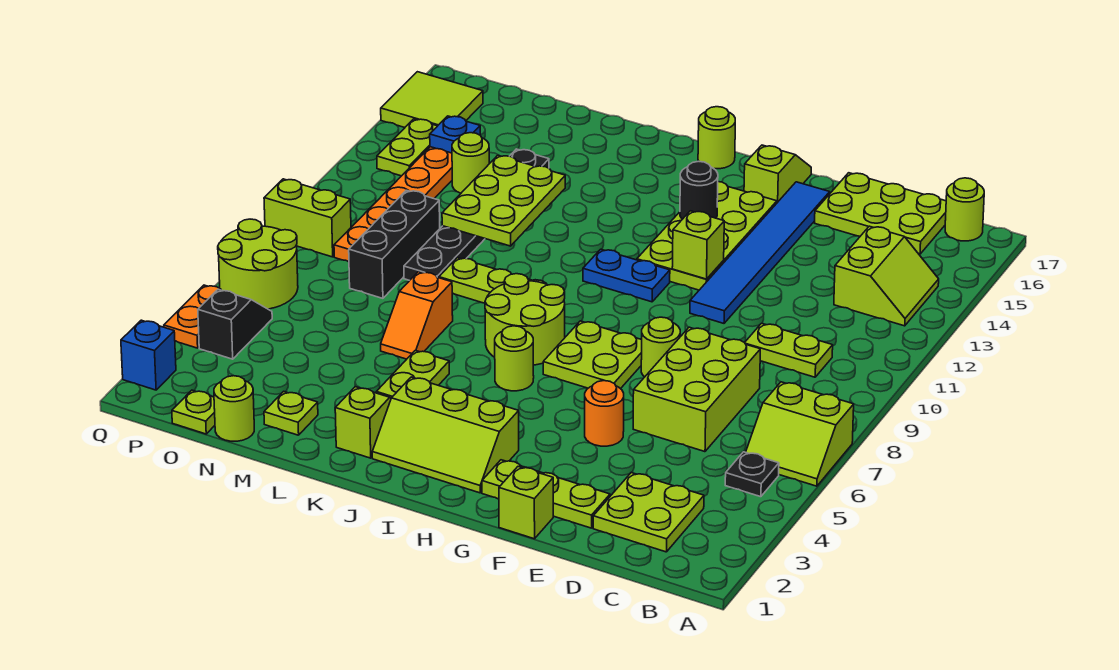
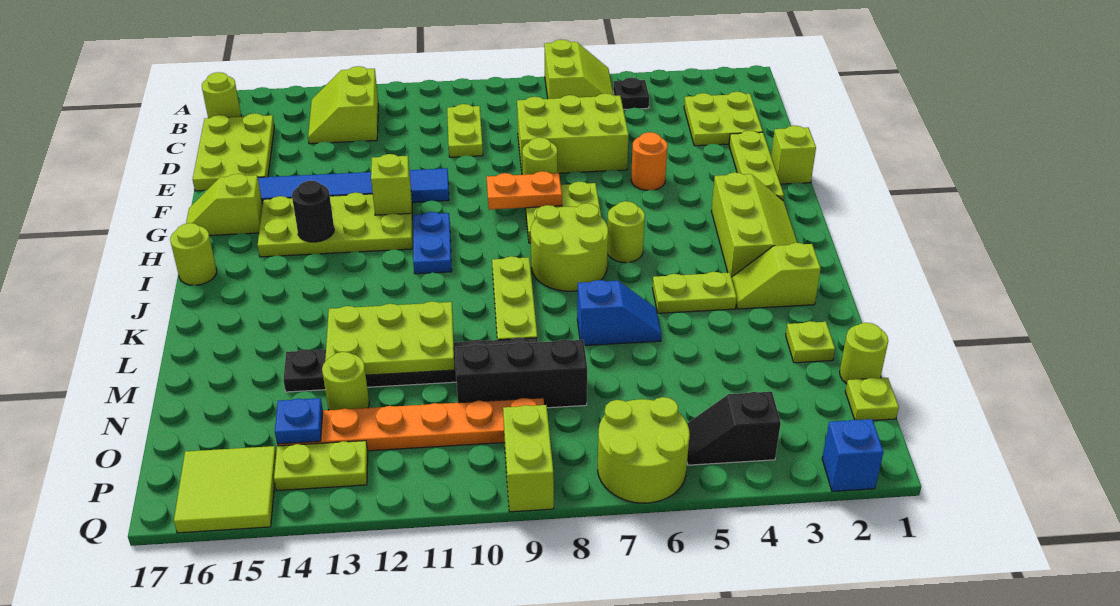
lime slope B13:C14 level 1 top C -> lime slope B13:C14 level 1 top 13
orange slope L6:L7 level 1 top 7 -> blue slope L6:L7 level 1 top 7
orange plate Q4:Q5 level 1 -> orange plate G8:G9 level 2

